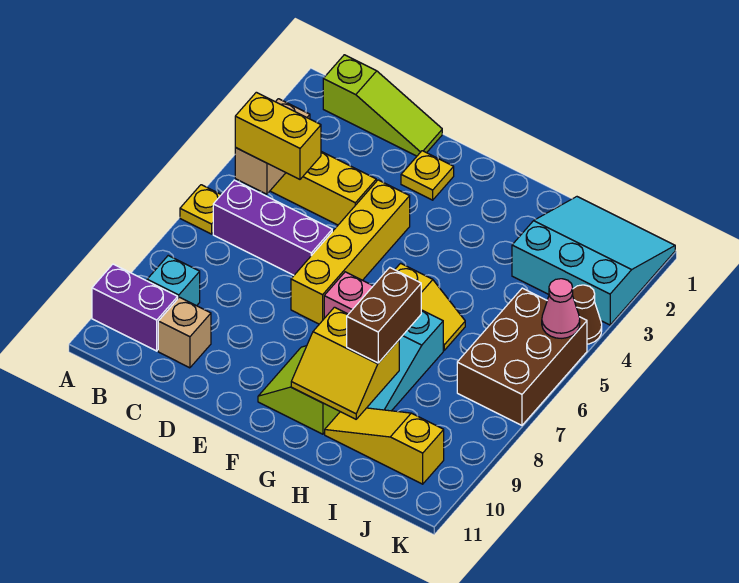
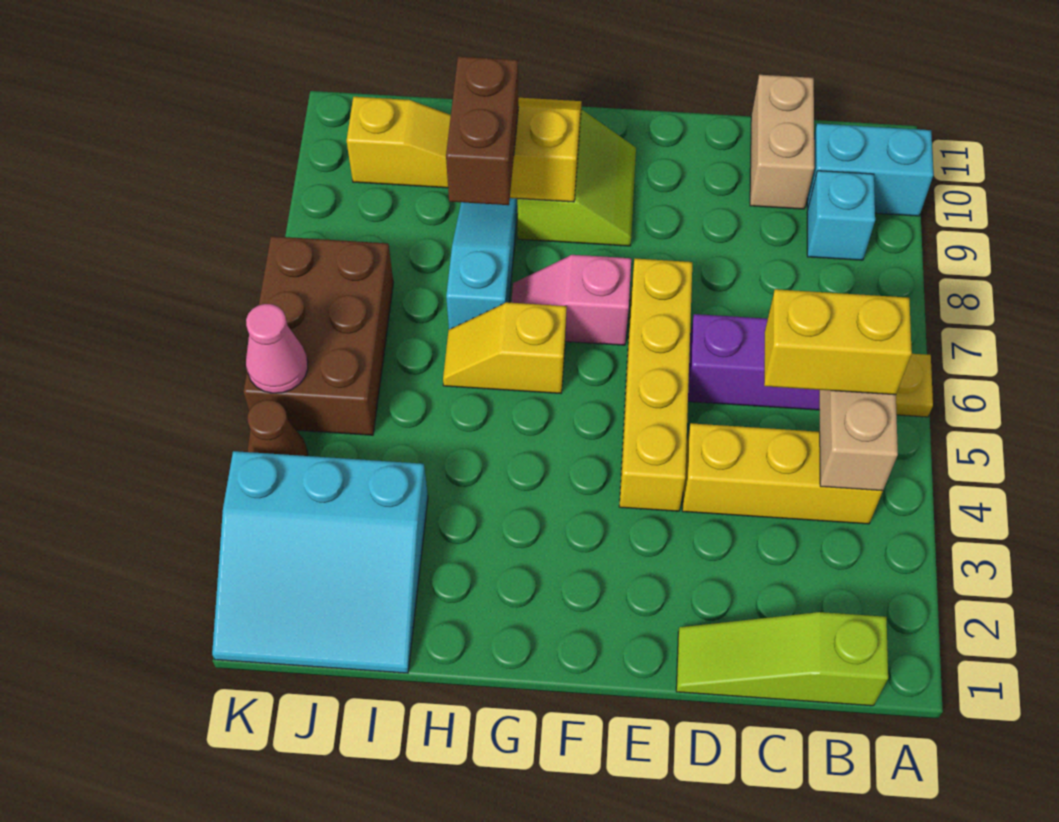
purple brick A10:B10 level 1 -> cyan brick A10:B10 level 1
tan brick C10 level 1 -> tan brick C10:C11 level 1
yellow plate E2 level 1 -> none

